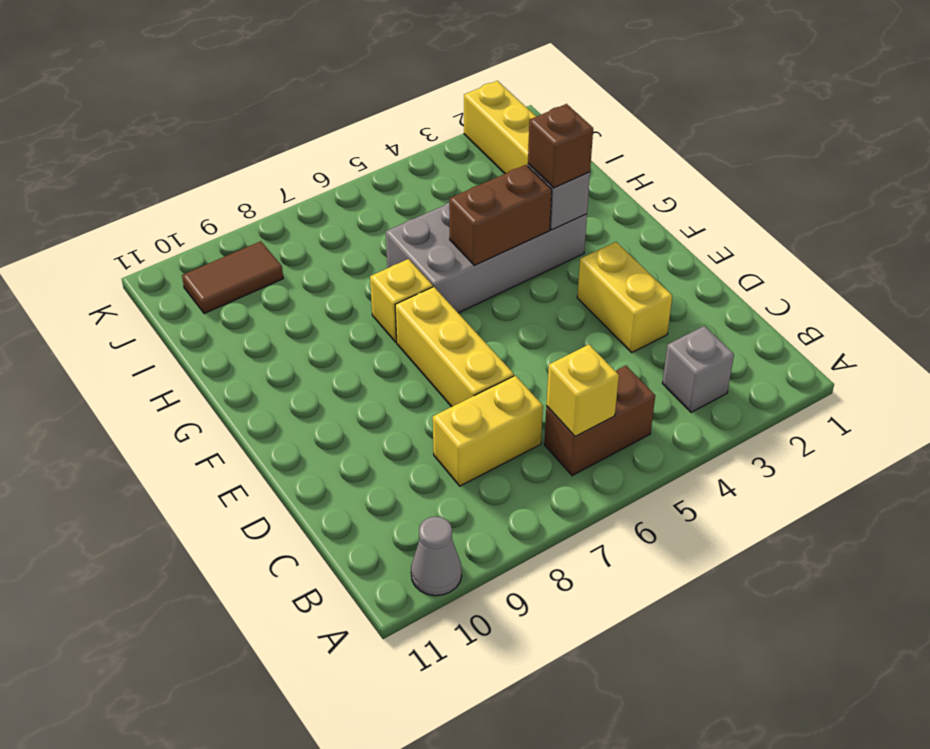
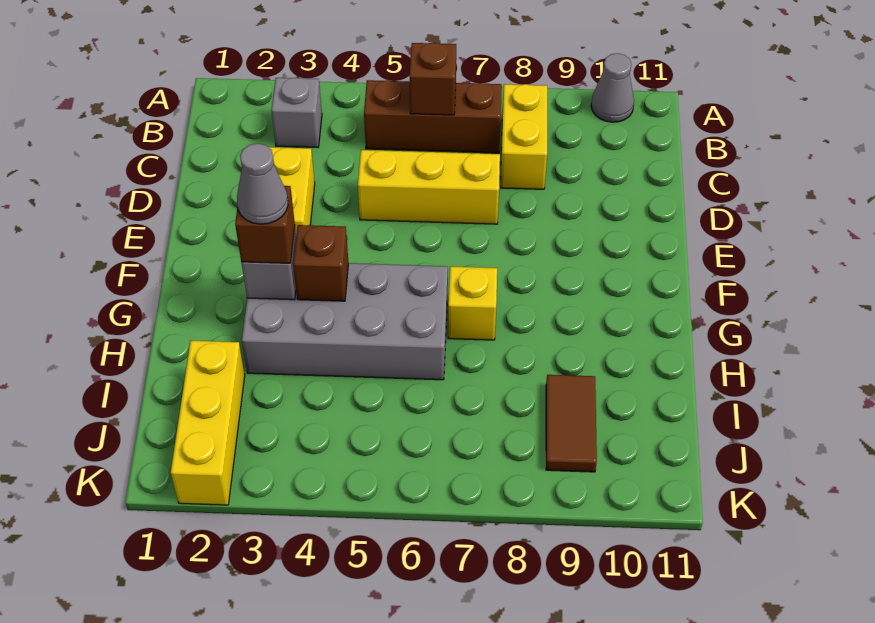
brown brick B5:B6 level 1 -> brown brick B5:B7 level 1
yellow brick B6 level 2 -> brown brick B6 level 2
yellow brick C7:C8 level 1 -> yellow brick B8:C8 level 1
yellow brick D7:F7 level 1 -> yellow brick D5:D7 level 1
none -> grey cone G3 level 4
brown brick G4:G5 level 2 -> brown brick G4 level 2
brown tile J9:J10 level 1 -> brown tile I9:J9 level 1

